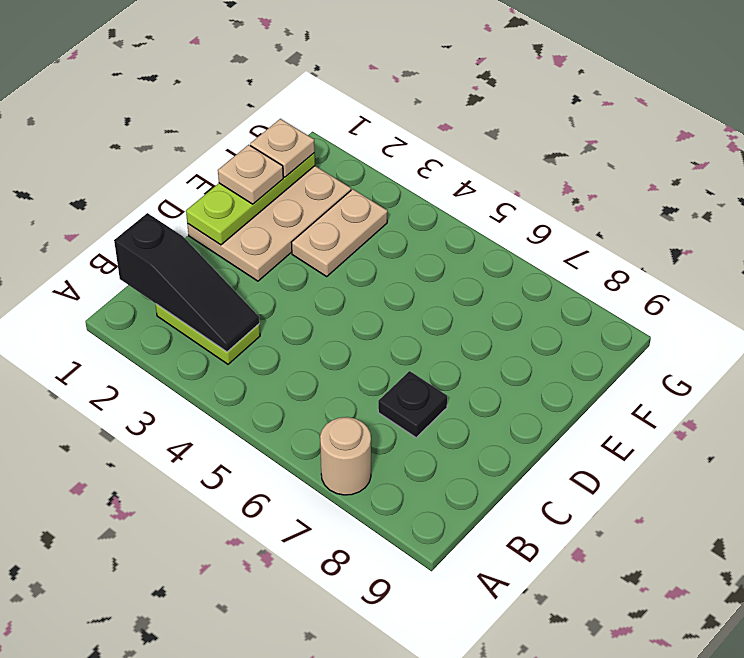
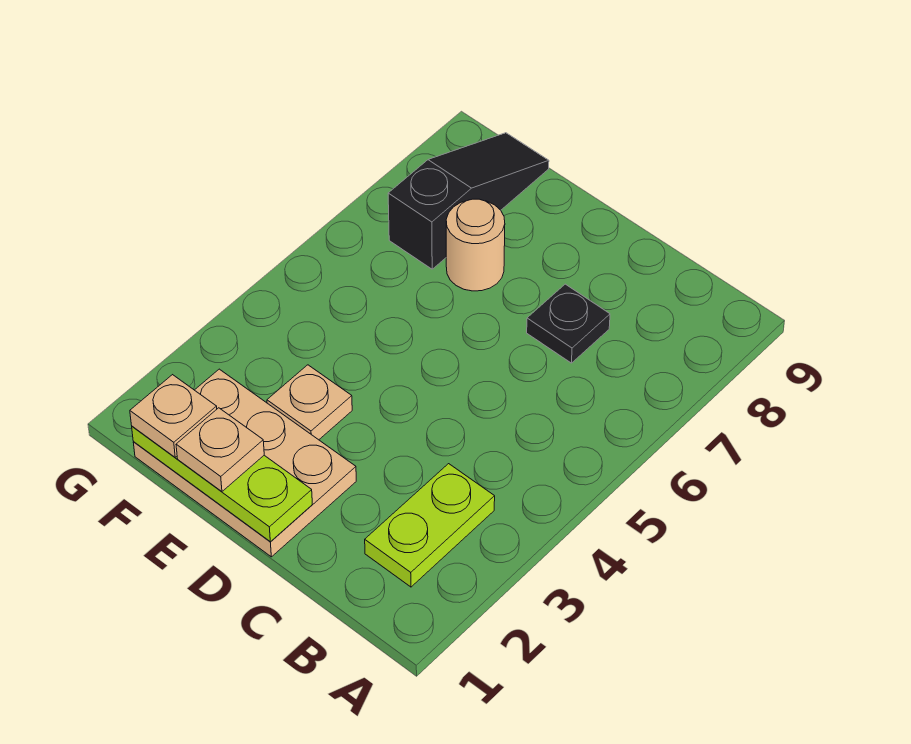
tan round brick A7 level 1 -> tan round brick E7 level 1
black slope B1:B3 level 2 top 1 -> black slope F7:F9 level 1 top 7
tan plate E3:F3 level 1 -> tan plate E3 level 1

